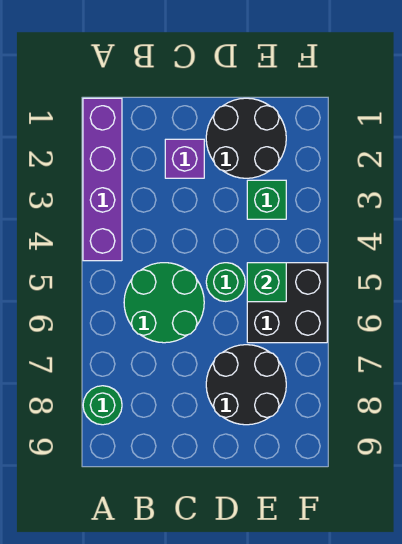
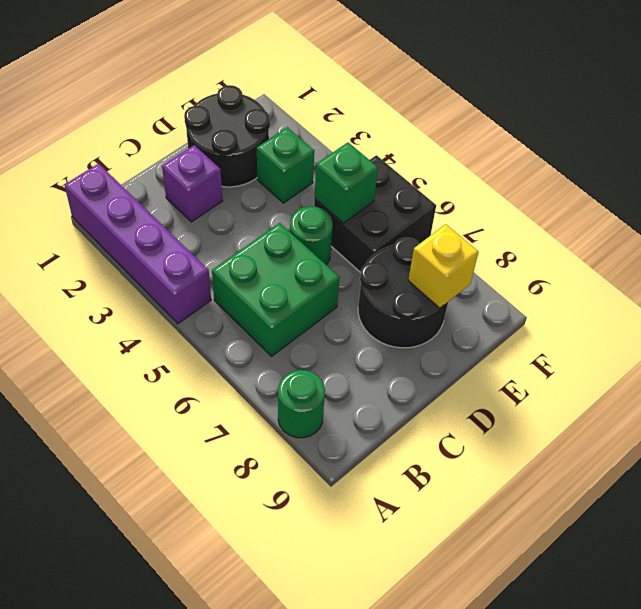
green round brick B5:C6 level 1 -> green brick B5:C6 level 1
none -> yellow brick E8 level 2

